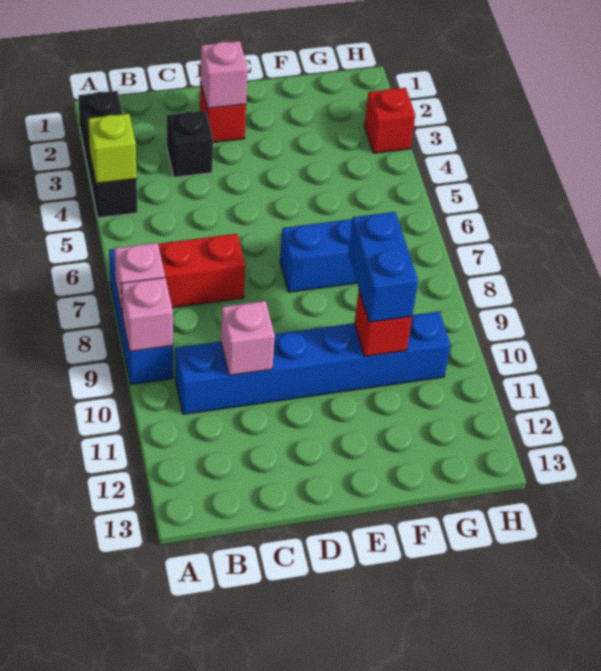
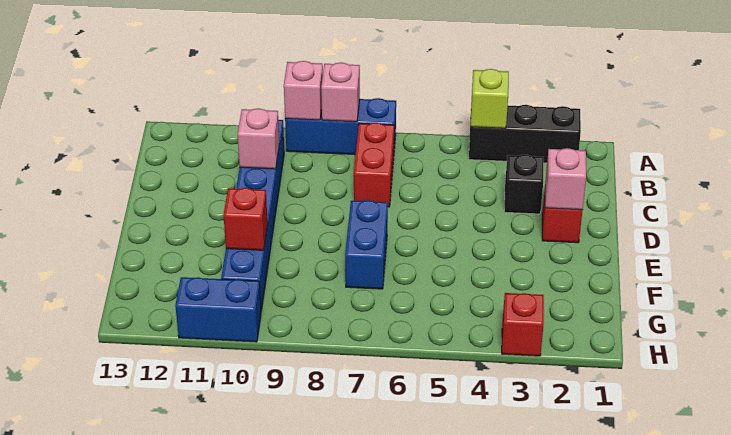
blue brick F9:F10 level 3 -> blue brick H10:H11 level 1

